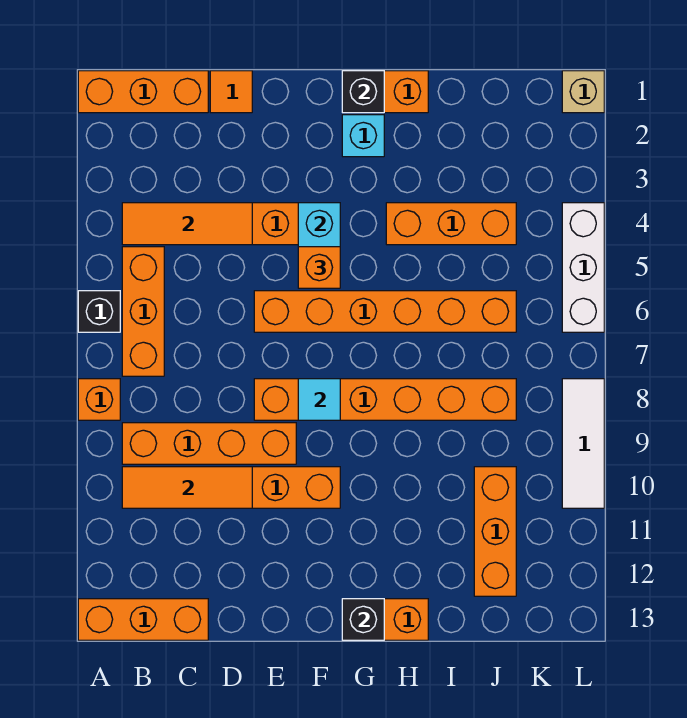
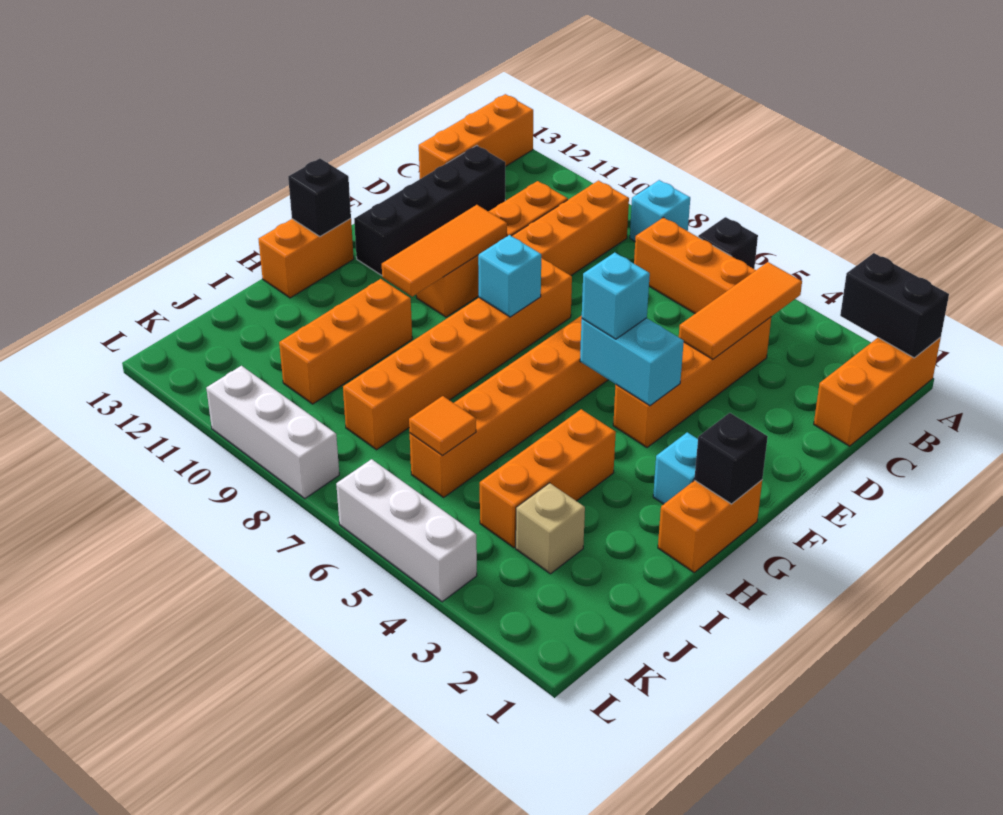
none -> black brick A1:A2 level 2
orange brick A8 level 1 -> cyan brick A8 level 1
orange tile B10:D10 level 2 -> orange tile E10:G10 level 2
none -> black brick C12:F12 level 1
orange tile D1 level 1 -> orange tile J6 level 2
orange brick F5 level 3 -> cyan brick F5 level 3
cyan tile F8 level 2 -> cyan brick F8 level 2
orange brick J10:J12 level 1 -> orange brick H10:J10 level 1
tan brick L1 level 1 -> tan brick J3 level 1
white tile L8:L10 level 1 -> white brick L8:L10 level 1

